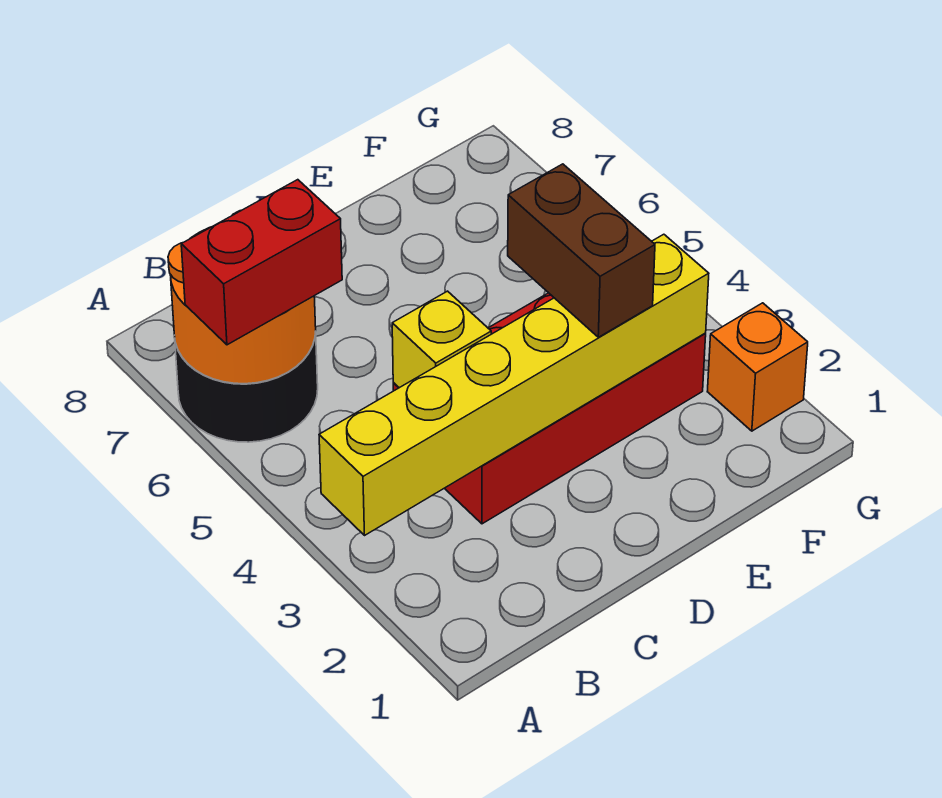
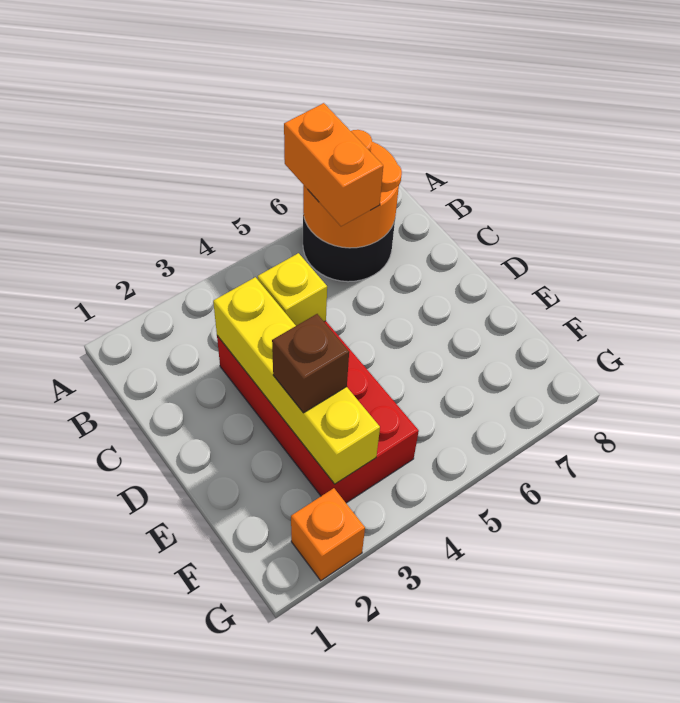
yellow brick A3:F3 level 2 -> yellow brick C3:F3 level 2
red brick A6:B6 level 3 -> orange brick A6:B6 level 3
brown brick E3:E4 level 3 -> brown brick E3 level 3

